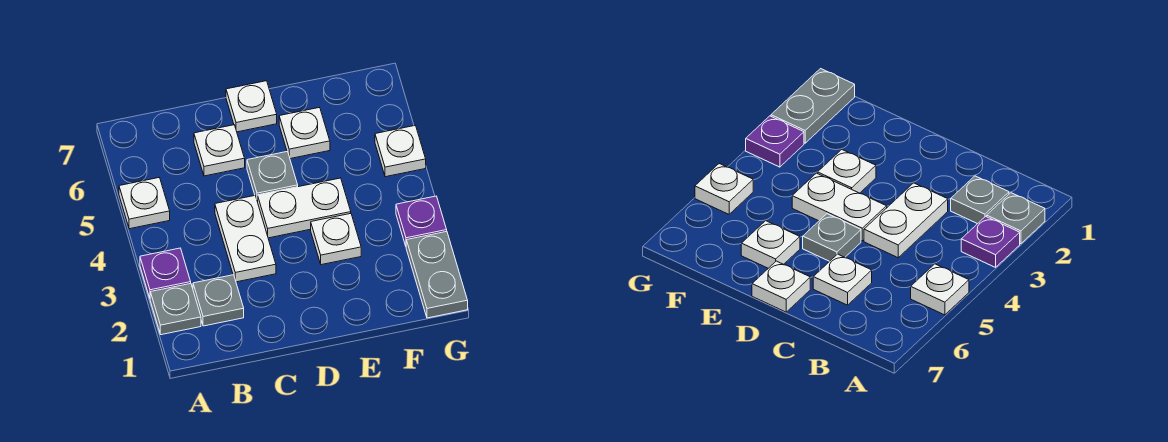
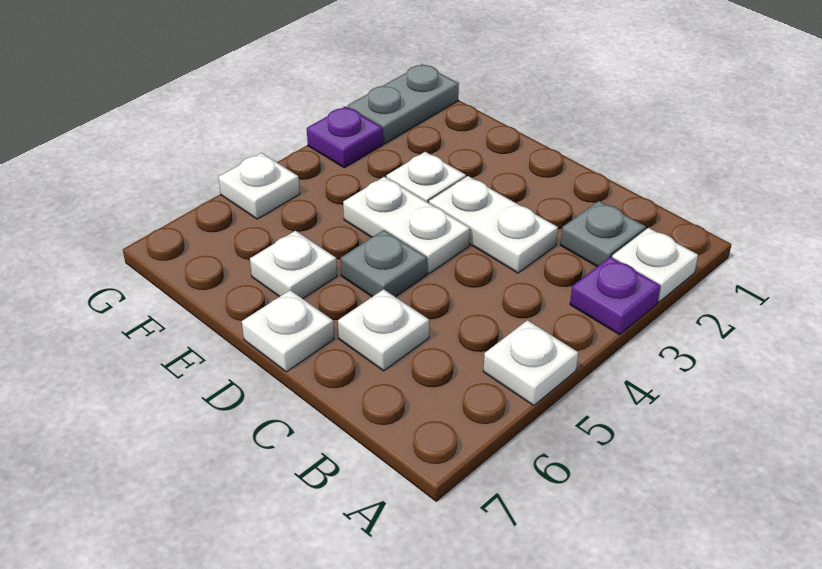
grey plate A2 level 1 -> white plate A2 level 1
white plate C3:C4 level 1 -> white plate C3:D3 level 1

